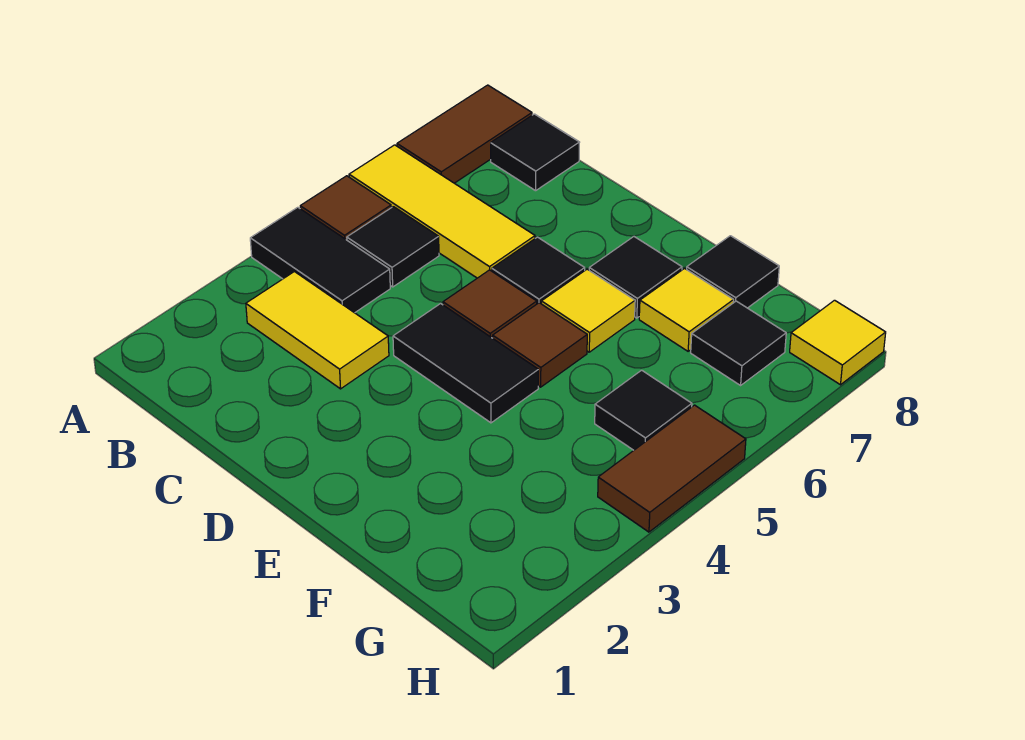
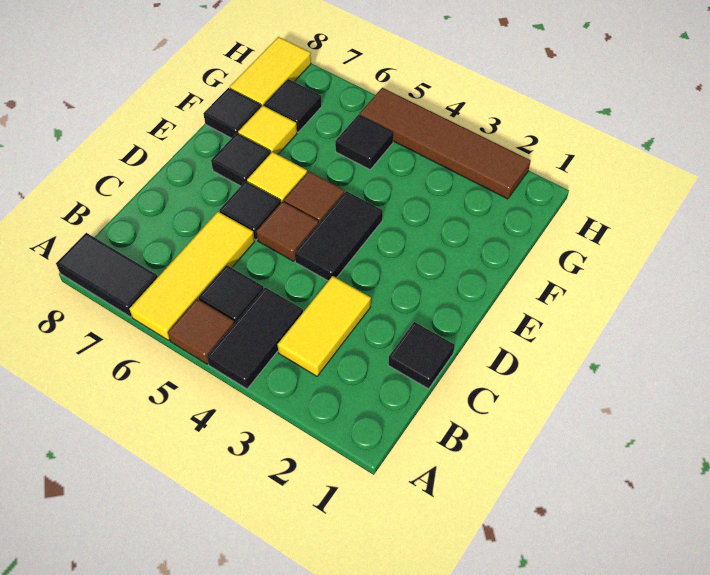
brown tile A7:A8 level 1 -> black tile A7:A8 level 1
black tile B8 level 1 -> black tile C1 level 1
brown tile H4:H5 level 1 -> brown tile H2:H5 level 1
yellow tile H8 level 1 -> yellow tile G8:H8 level 1

